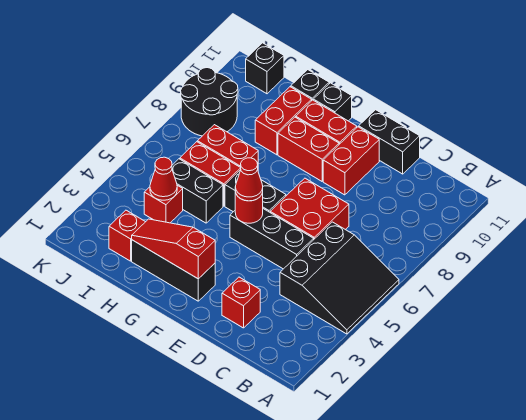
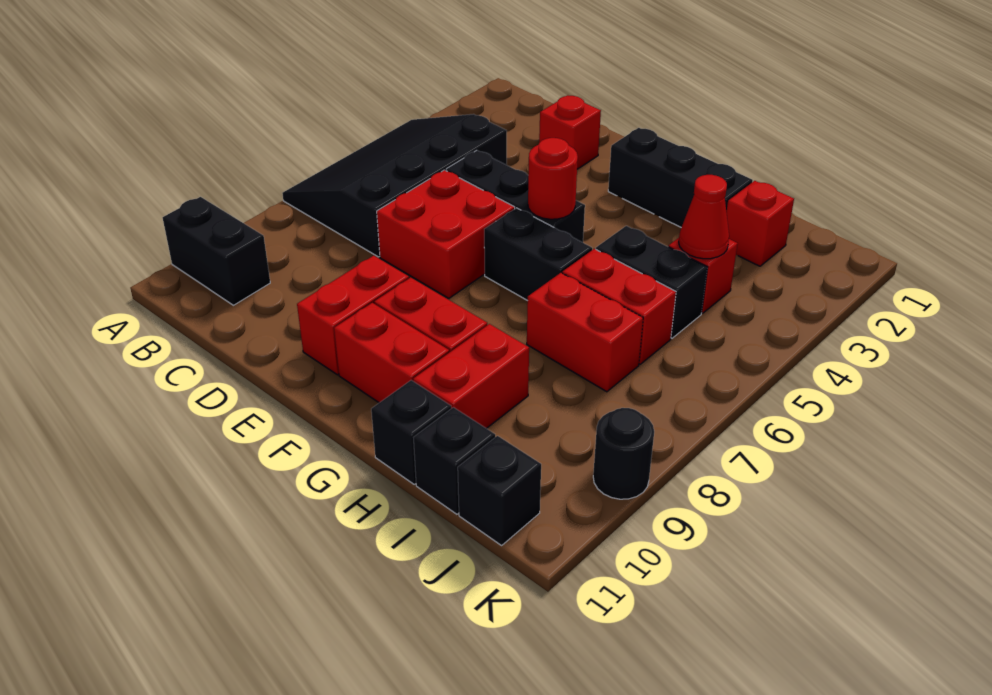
black slope A4:C6 level 1 top C -> black slope A4:C7 level 1 top C
black brick D11:E11 level 1 -> black brick A10:B10 level 1
red slope F2:H2 level 2 top F -> none
red cone F5 level 3 -> none
black brick G11 level 1 -> black brick I11 level 1
black round brick J8:K9 level 1 -> black round brick K9 level 1

